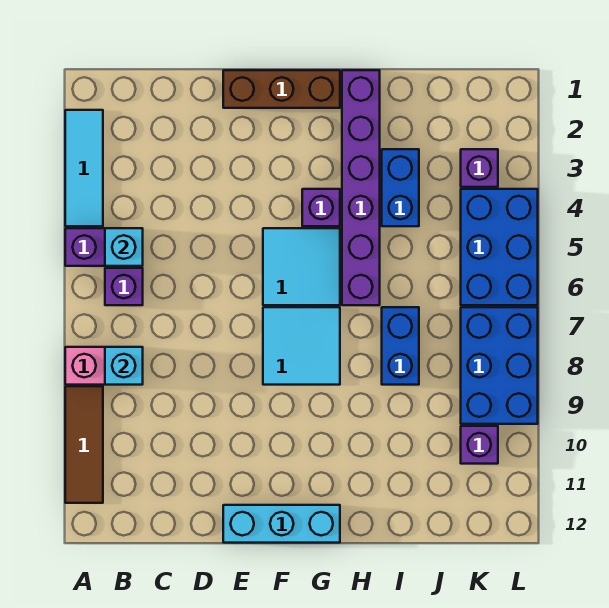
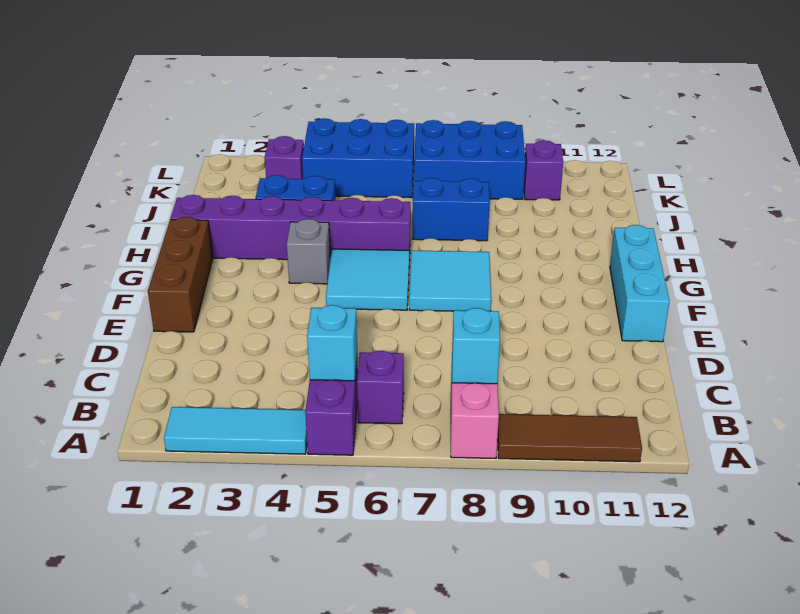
purple brick G4 level 1 -> grey brick G4 level 1

